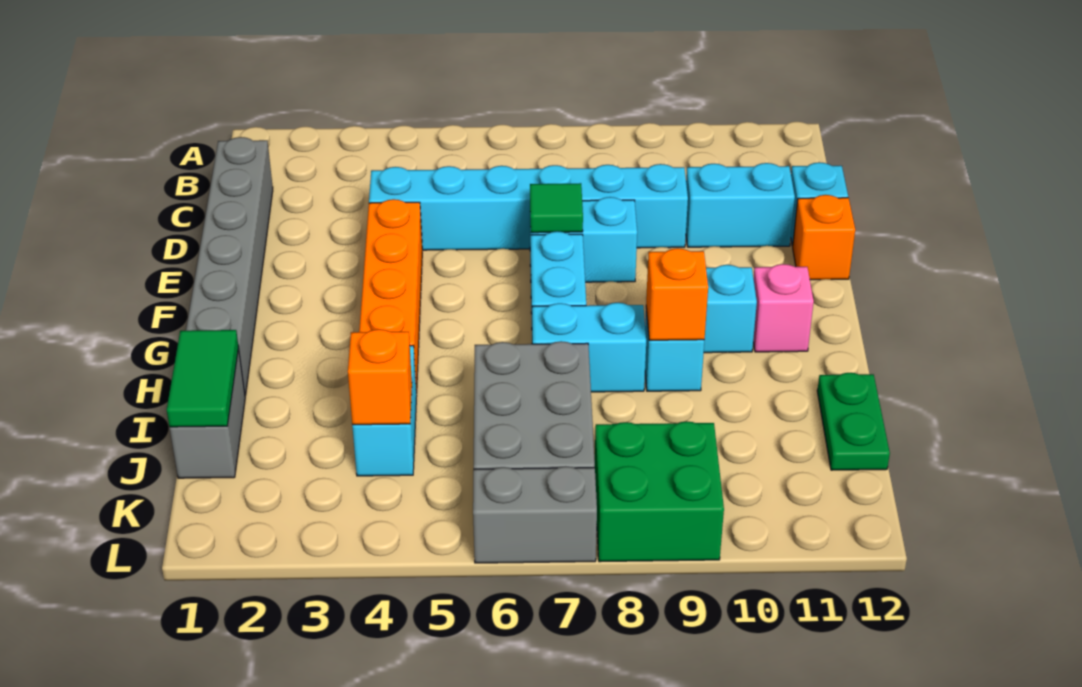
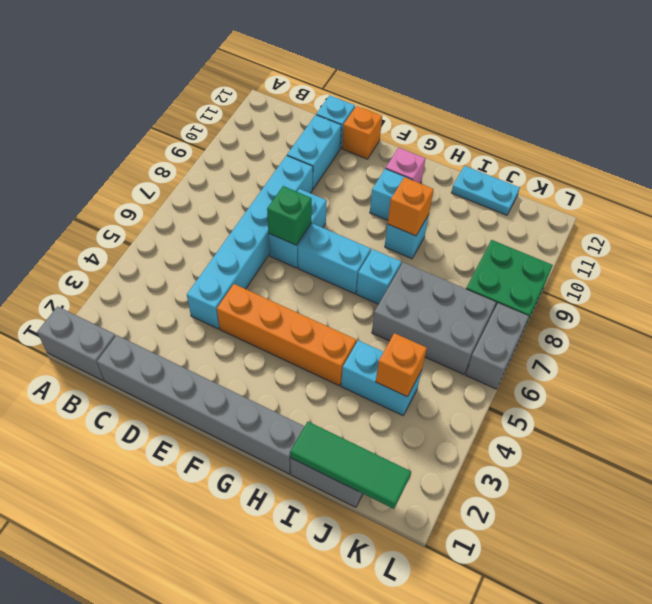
none -> grey brick A1:B1 level 1
green tile E7 level 2 -> green brick E7 level 2
cyan brick H7:H8 level 1 -> cyan brick H7 level 1
green tile I1:J1 level 2 -> green tile I1:K1 level 2
green plate I12:J12 level 1 -> cyan plate I12:J12 level 1

